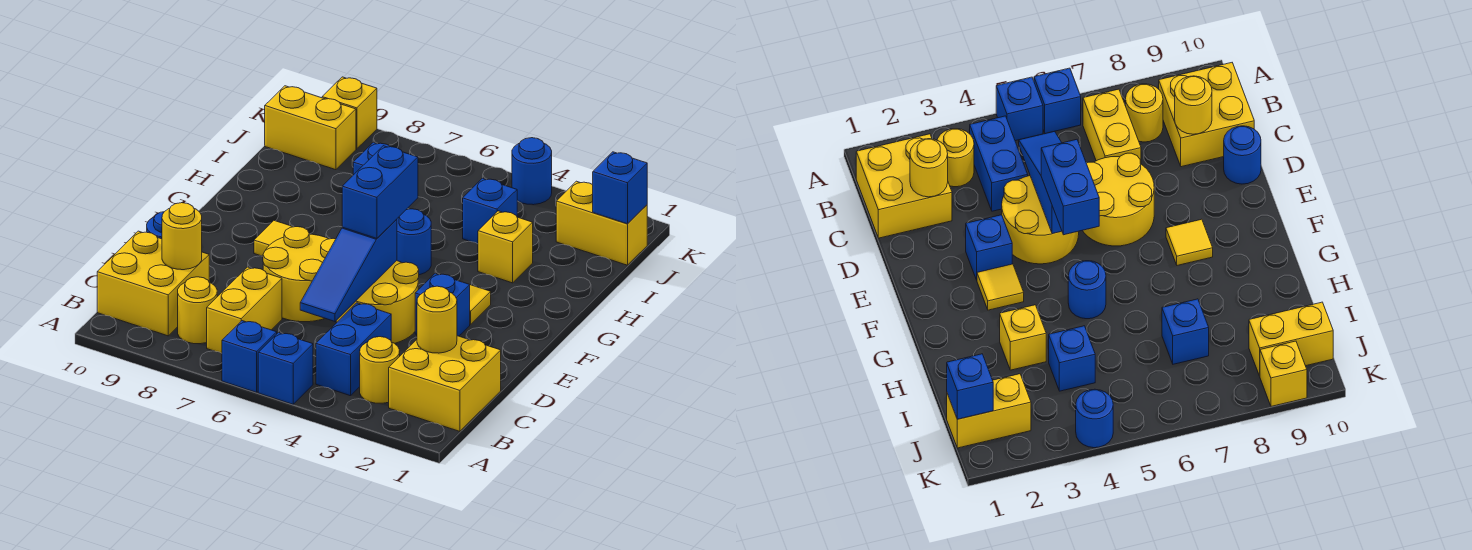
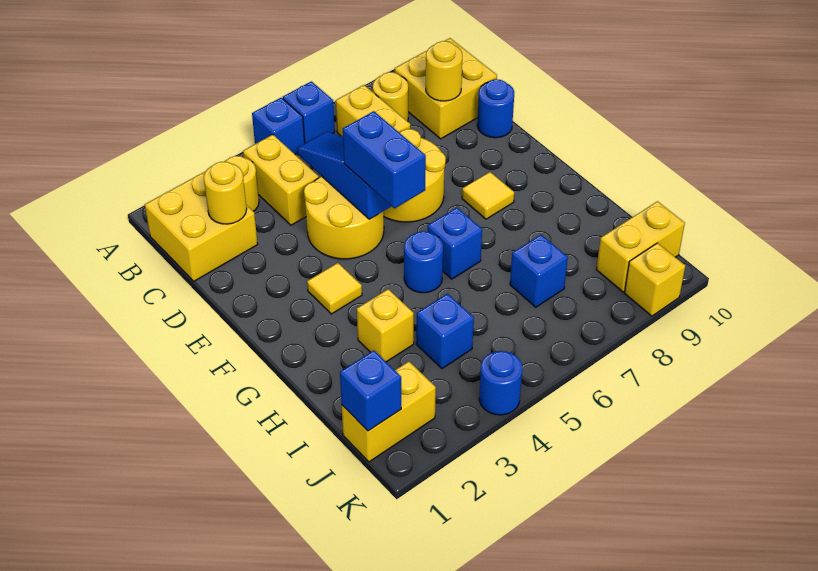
blue brick B4:C4 level 1 -> yellow brick B4:C4 level 1
blue brick E3 level 1 -> blue brick G6 level 1

